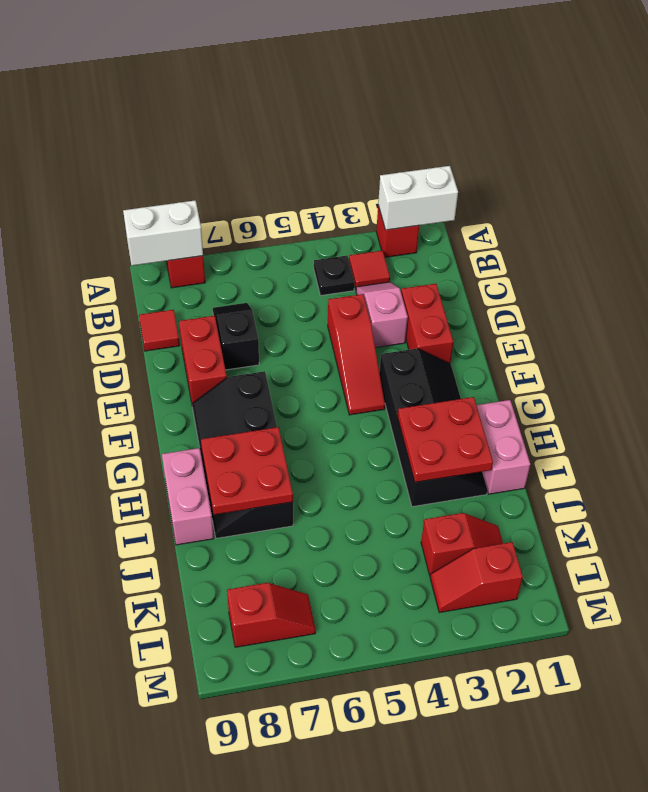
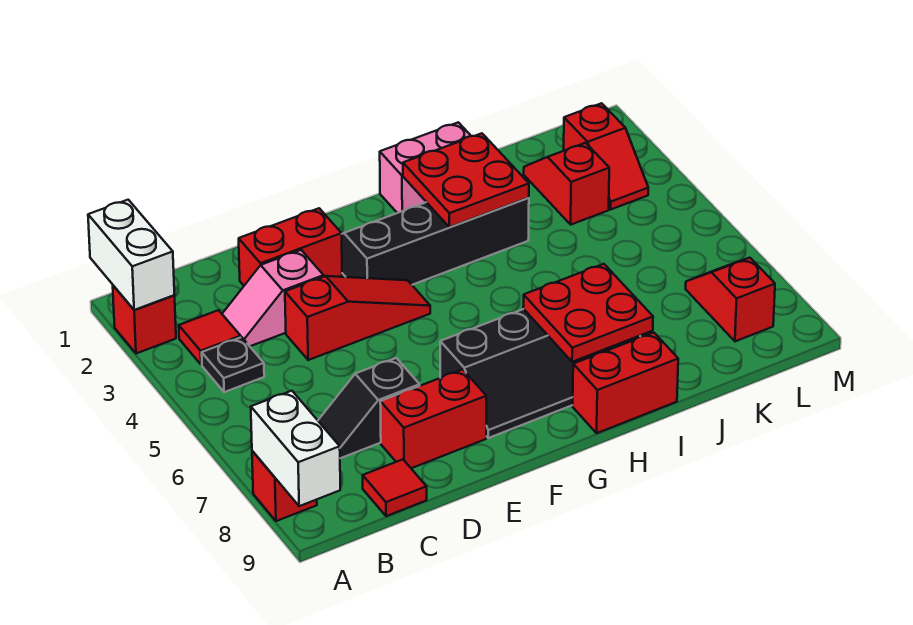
pink brick H9:I9 level 1 -> red brick H9:I9 level 1

